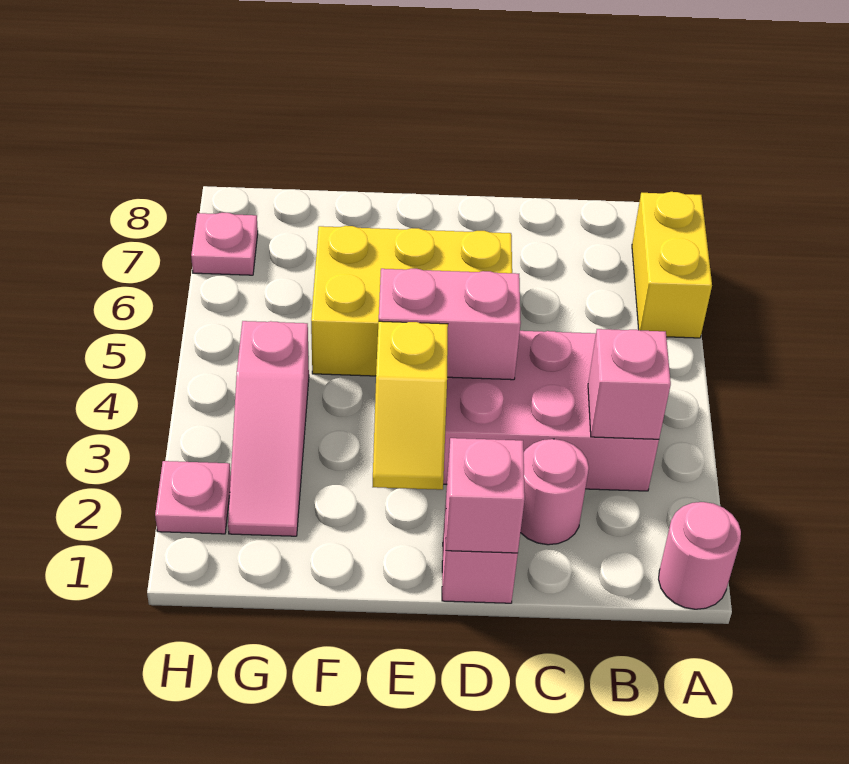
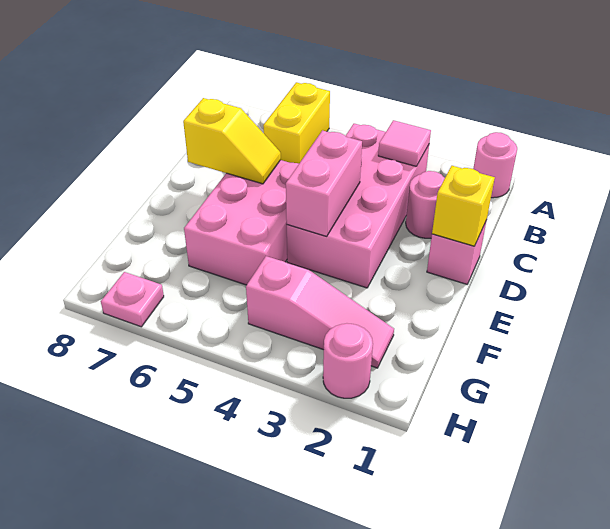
yellow brick A6:A7 level 1 -> yellow brick A6:B6 level 1
pink brick B3 level 2 -> pink tile B3 level 2
pink brick D1 level 2 -> yellow brick D1 level 2
yellow brick D5:F6 level 1 -> pink brick D5:F6 level 1
yellow slope E2:E3 level 2 top 3 -> yellow slope D6:D7 level 2 top 7
pink plate H2 level 1 -> pink round brick H2 level 1

